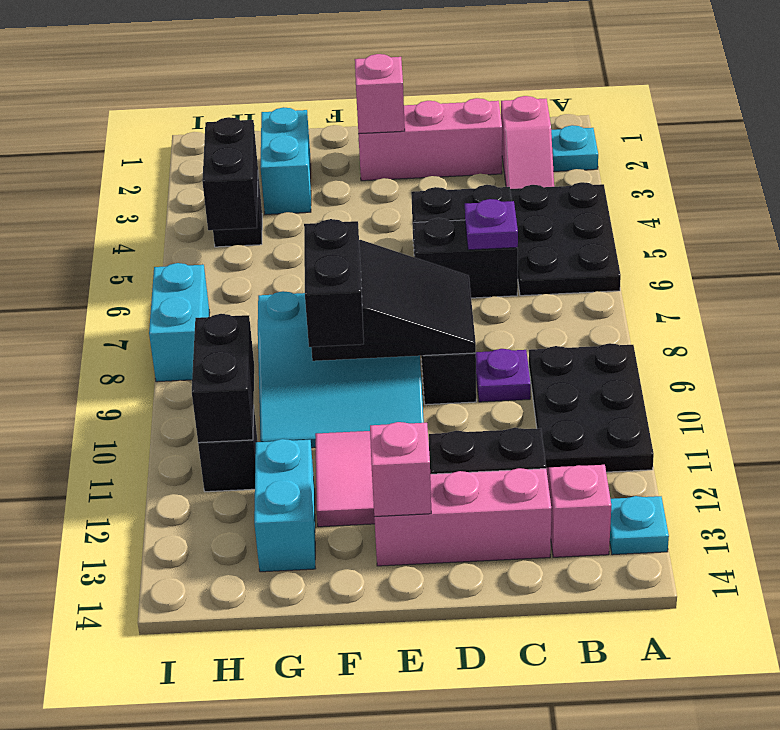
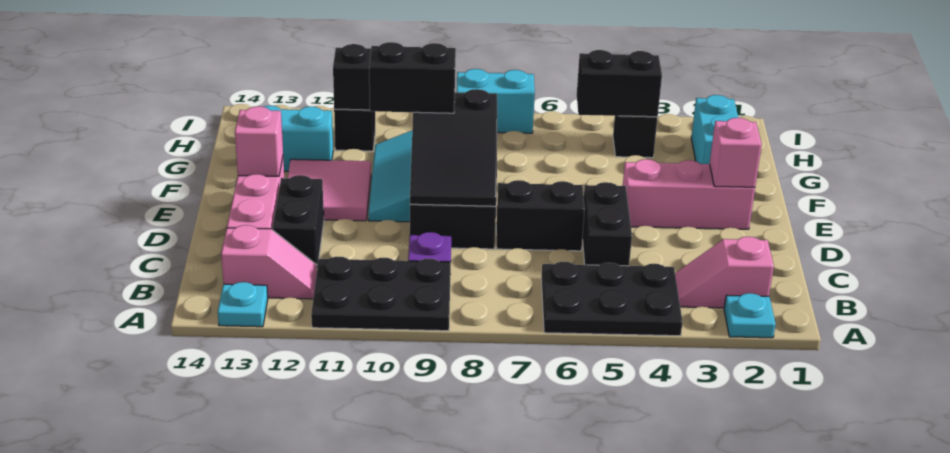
pink brick C2:E2 level 1 -> pink brick E2:E4 level 1
black brick C6:D6 level 1 -> black brick D6:D7 level 1
purple plate C6 level 2 -> none
cyan brick G2:G3 level 1 -> cyan brick G2:H2 level 1

